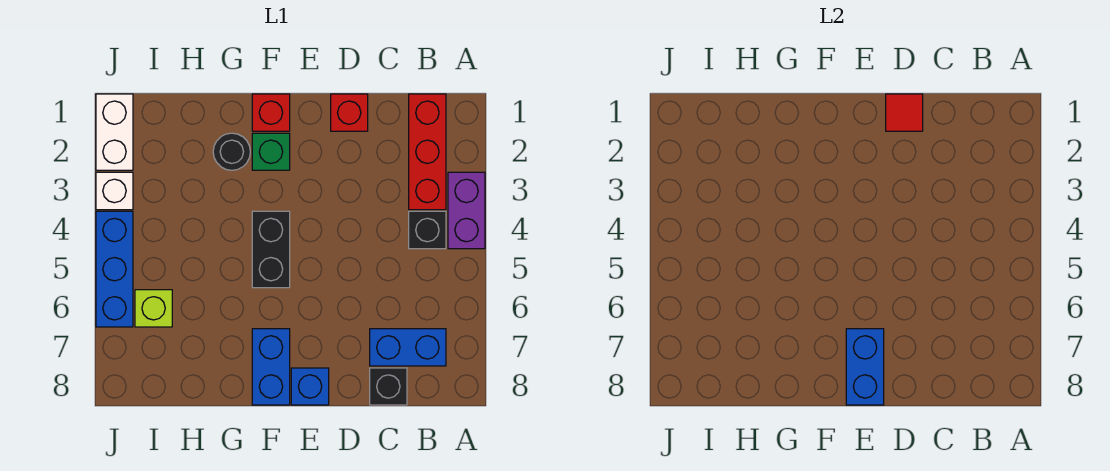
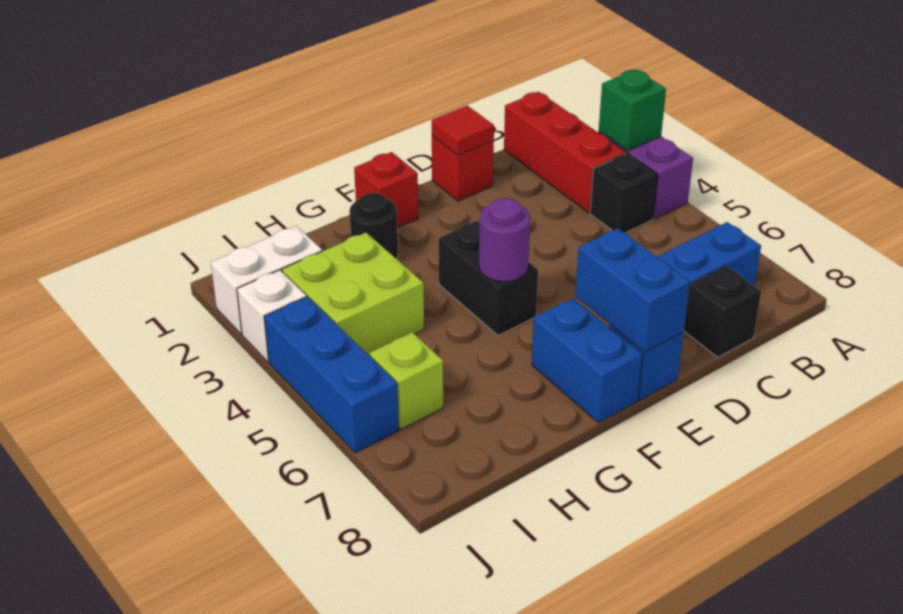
green brick F2 level 1 -> green brick A3 level 2
none -> purple round brick F5 level 2
none -> lime brick H3:I4 level 1
white brick J1:J2 level 1 -> white brick I2:J2 level 1

